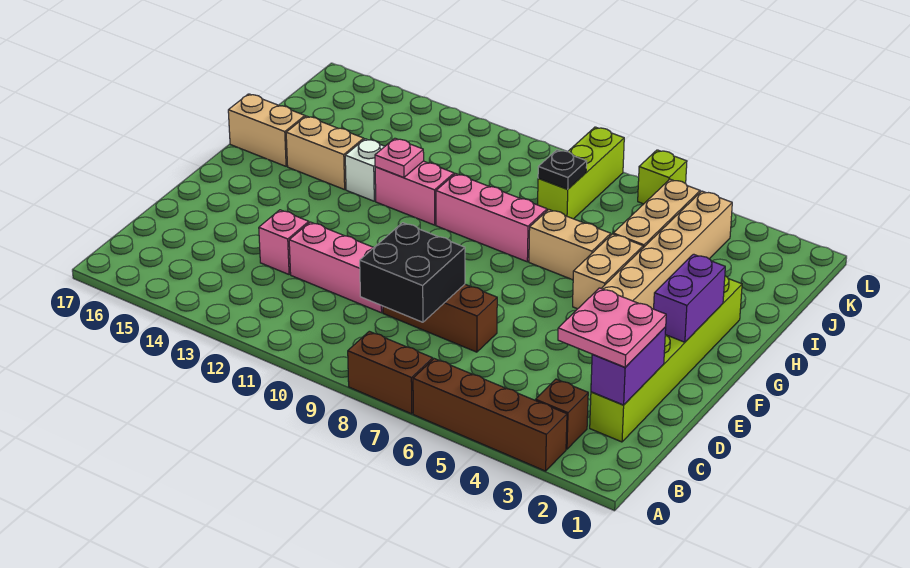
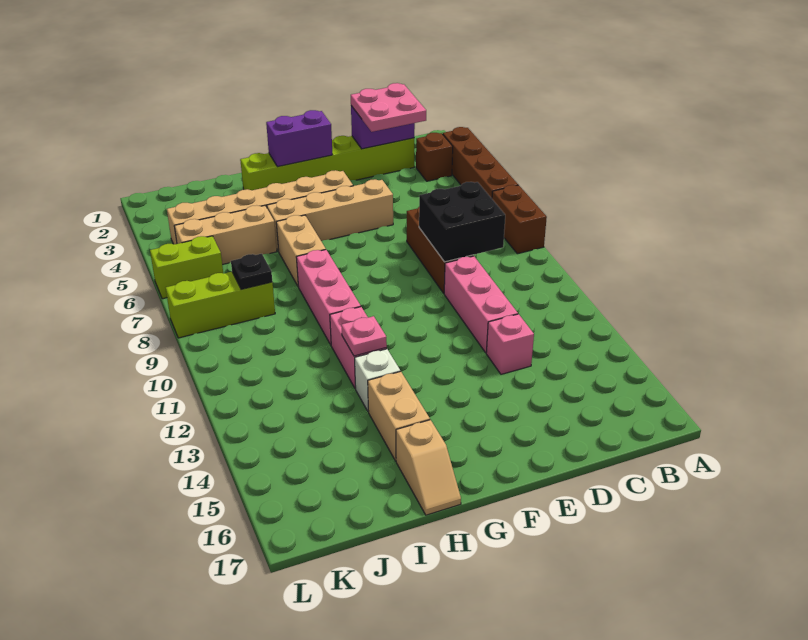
tan brick G5:H5 level 1 -> tan brick E5:H5 level 1
tan brick H16:H17 level 1 -> tan slope H16:H17 level 1 top 16
lime brick L6 level 1 -> lime brick K6:L6 level 1

